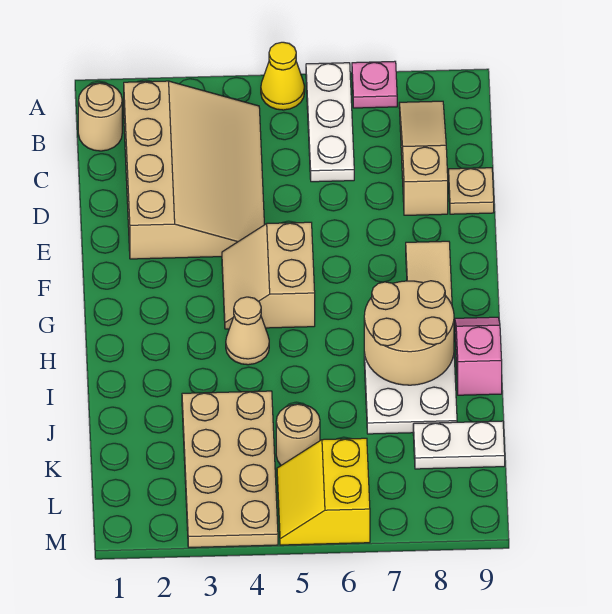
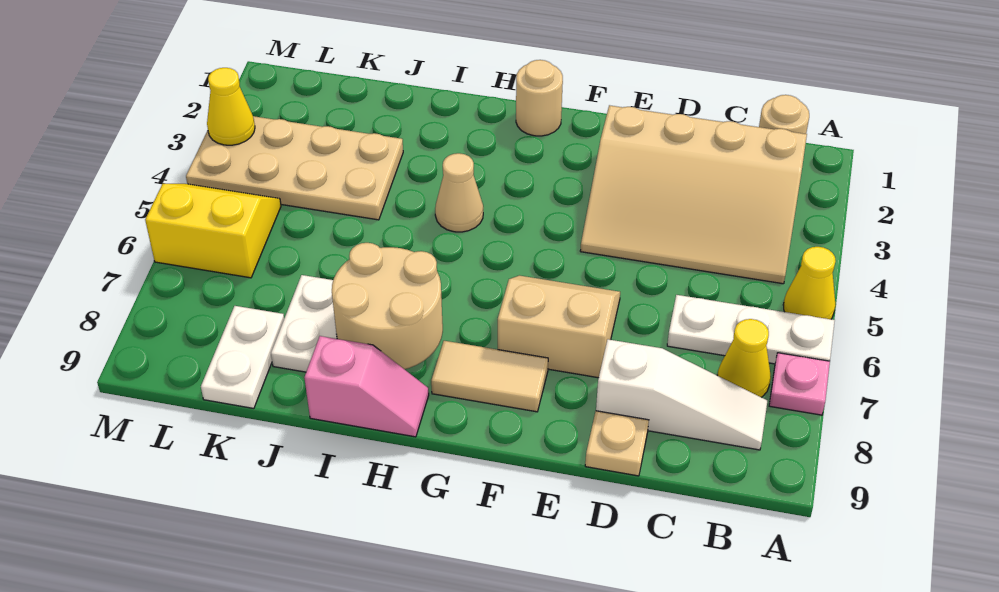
none -> yellow cone B7 level 1
tan slope B8:D8 level 1 top D -> white slope B8:D8 level 1 top D
tan slope F4:G5 level 1 top 5 -> tan slope E6:F7 level 1 top 7
tan round brick K5 level 1 -> tan round brick G1 level 1
none -> yellow cone M3 level 2

